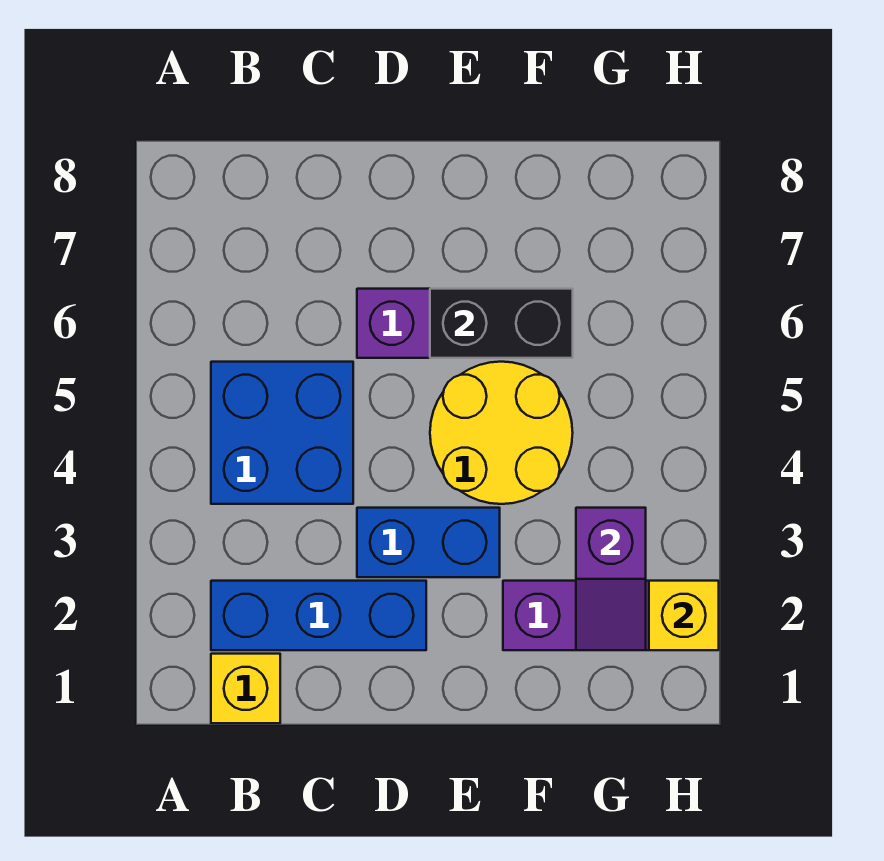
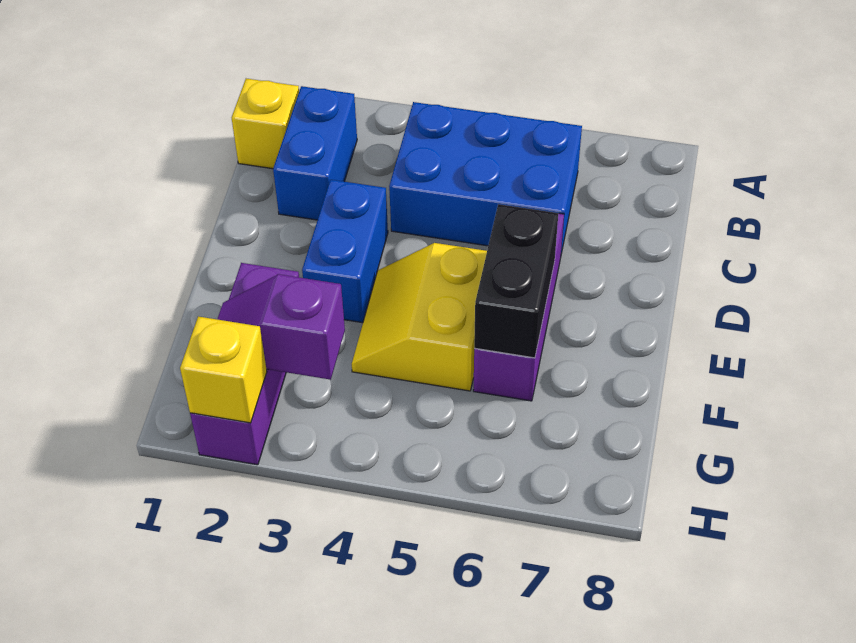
blue brick B2:D2 level 1 -> blue brick B2:C2 level 1
blue brick B4:C5 level 1 -> blue brick B4:C6 level 1
yellow round brick E4:F5 level 1 -> yellow slope E4:F5 level 1 top 5

